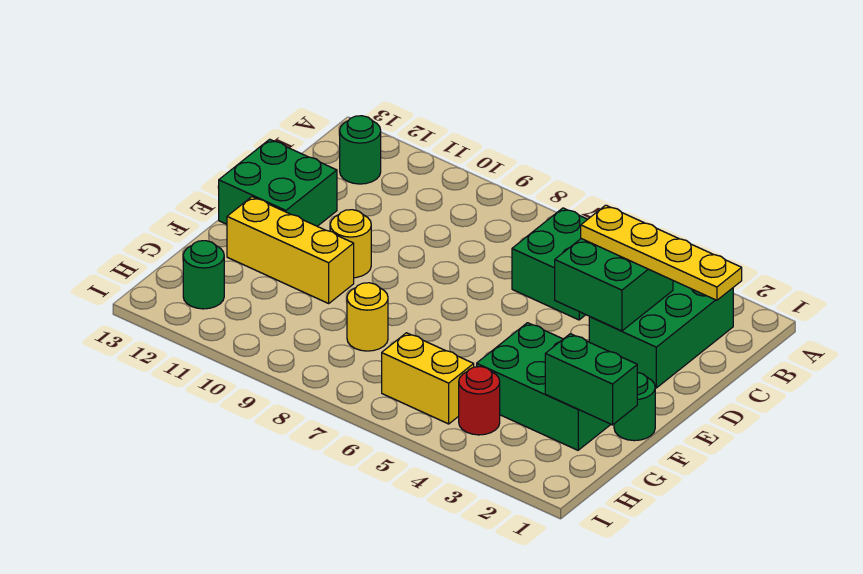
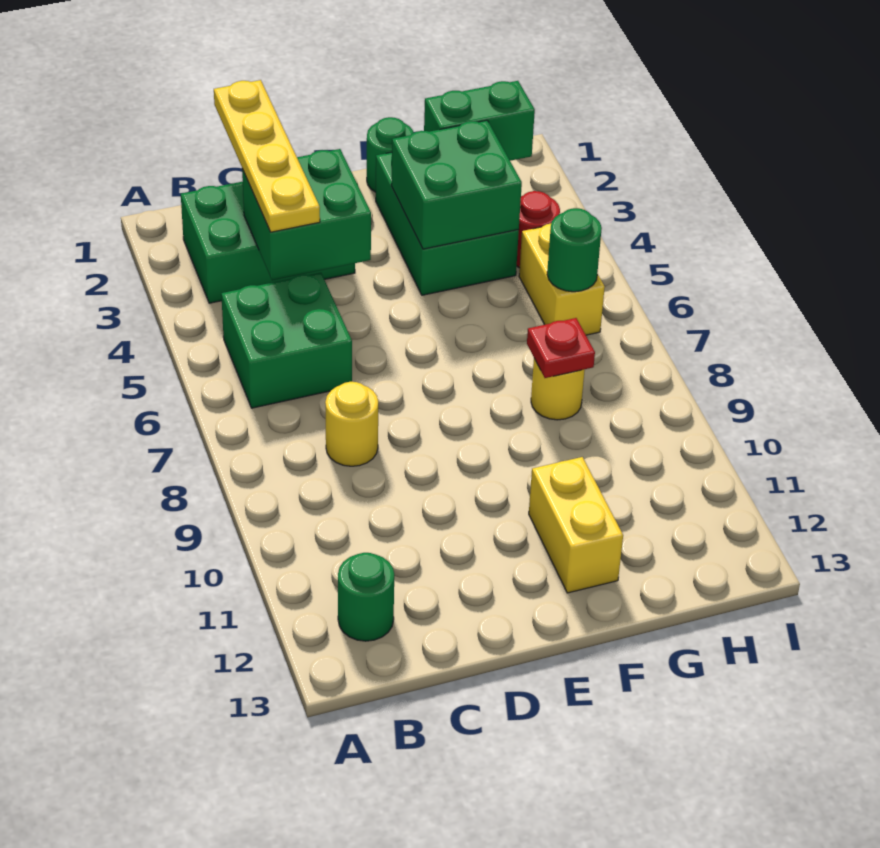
green brick D12:E13 level 1 -> green brick F3:G4 level 2
yellow round brick E10 level 1 -> yellow round brick C8 level 1
yellow brick F10:F12 level 1 -> yellow brick F11:F12 level 1
green brick G1:G2 level 2 -> green brick G2:H2 level 2
none -> red plate G8 level 2
green round brick H12 level 1 -> green round brick H6 level 2

